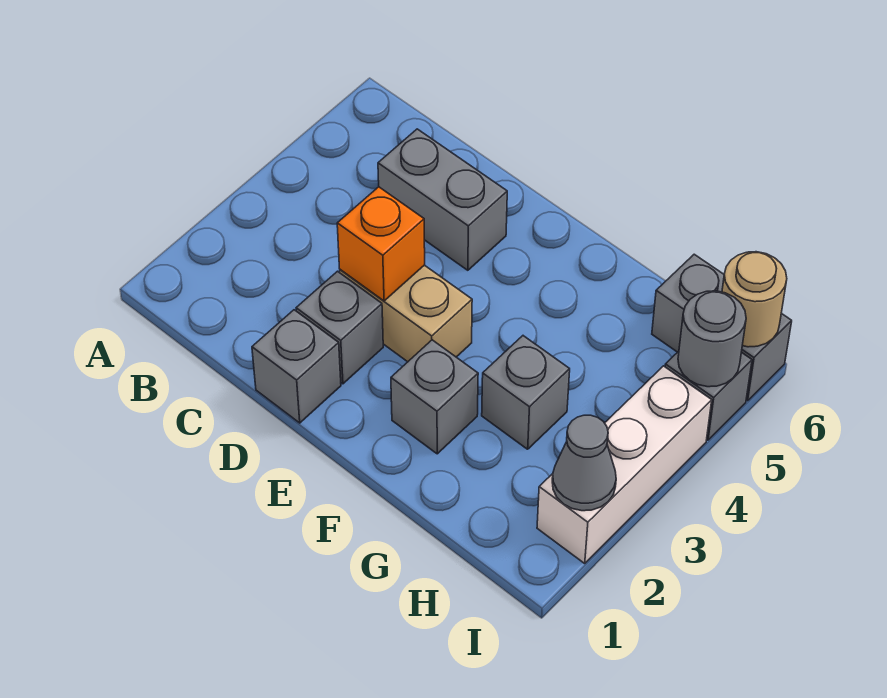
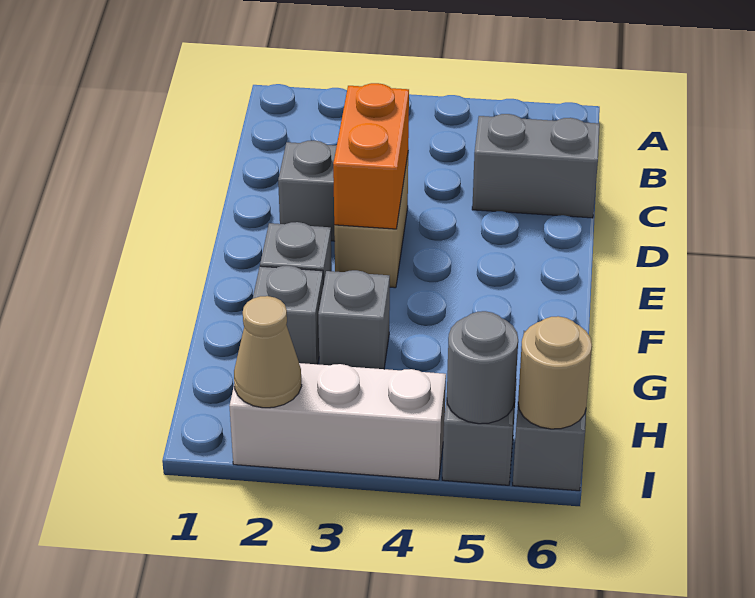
grey brick C5:D5 level 1 -> grey brick C5:C6 level 1
grey brick D1 level 1 -> grey brick G2 level 1
orange brick D3 level 2 -> orange brick D3:E3 level 2
grey cone I2 level 2 -> tan cone I2 level 2

